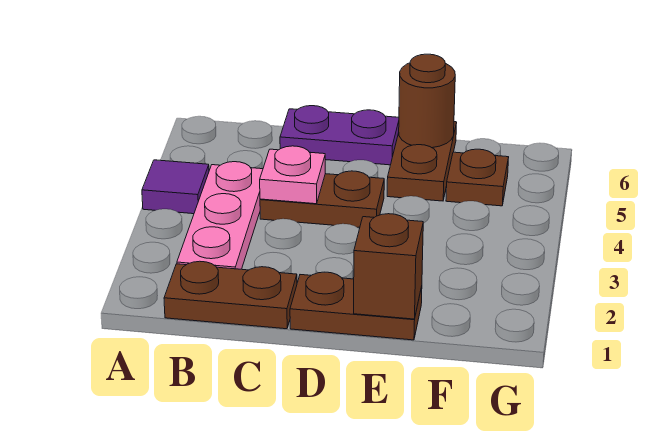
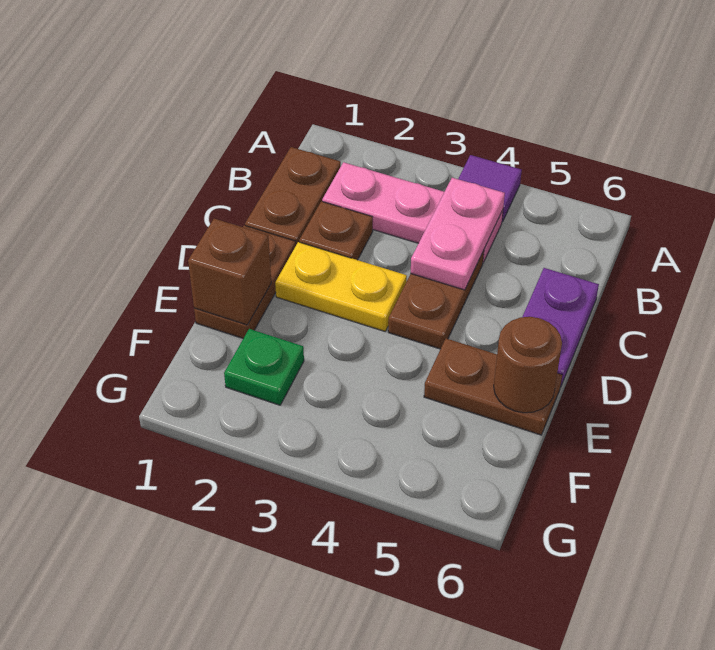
pink plate C4 level 2 -> pink plate B4:C4 level 2
none -> yellow plate D2:D3 level 1
none -> green plate F2 level 1
brown plate F5 level 1 -> brown plate C2 level 1

